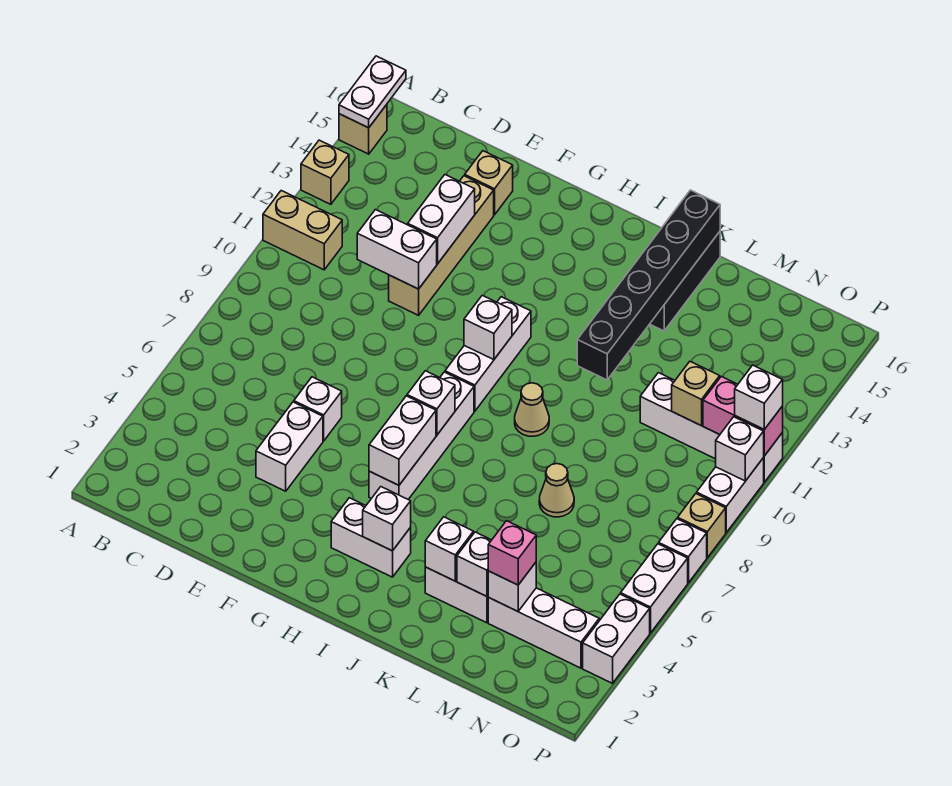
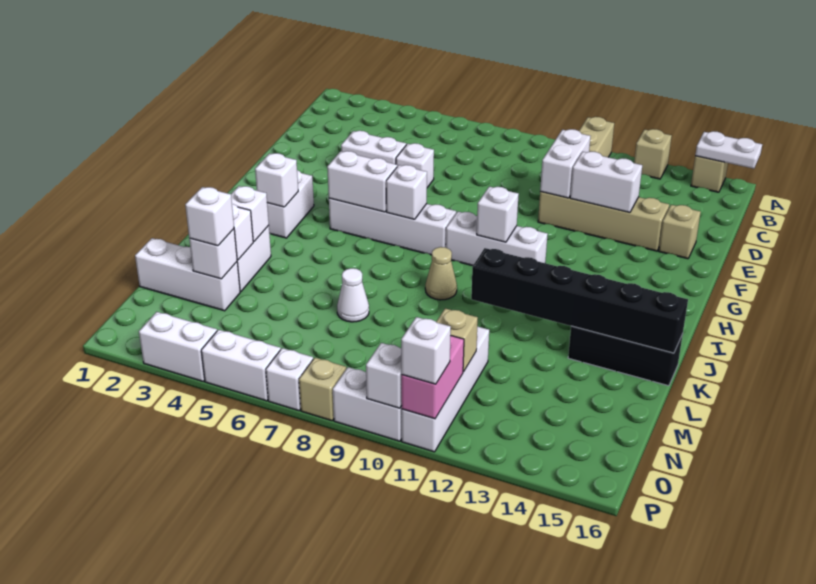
tan cone L7 level 1 -> white cone L7 level 1
white brick M3:O3 level 1 -> white brick M1:M3 level 1
pink brick M3 level 3 -> white brick M3 level 3

